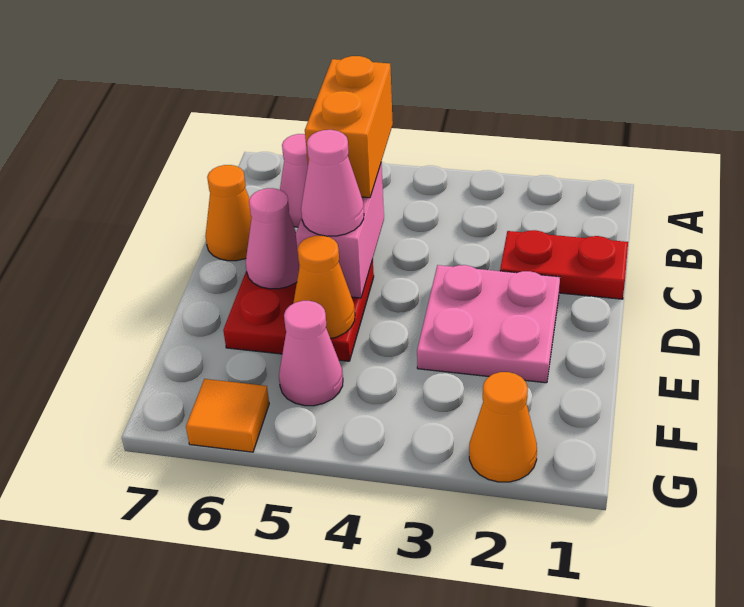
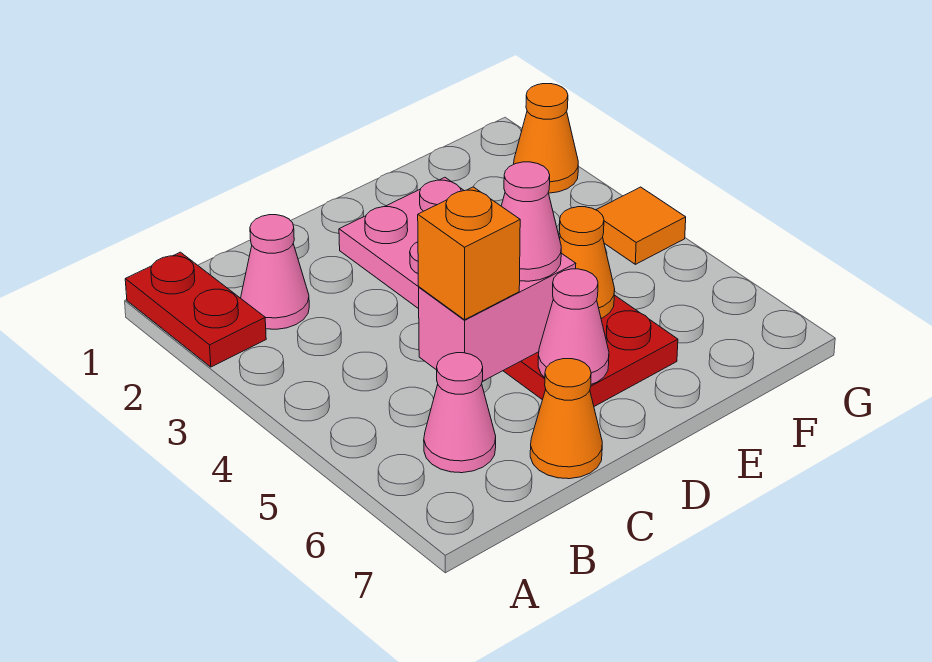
orange brick B5:C5 level 3 -> orange brick C5 level 3
red plate C1:C2 level 1 -> red plate A1:A2 level 1
pink cone F5 level 1 -> pink cone B2 level 1
orange tile G6 level 1 -> orange tile G4 level 1

